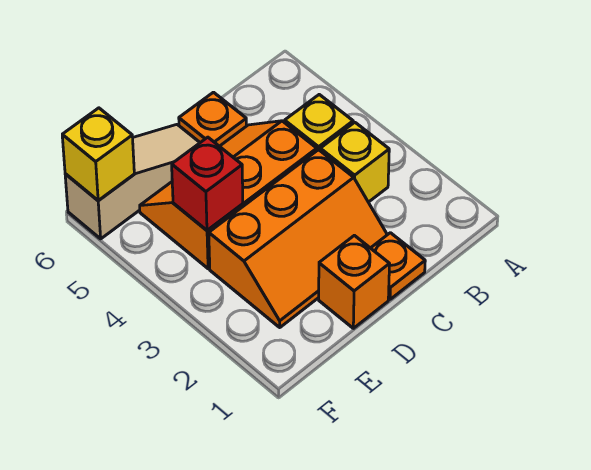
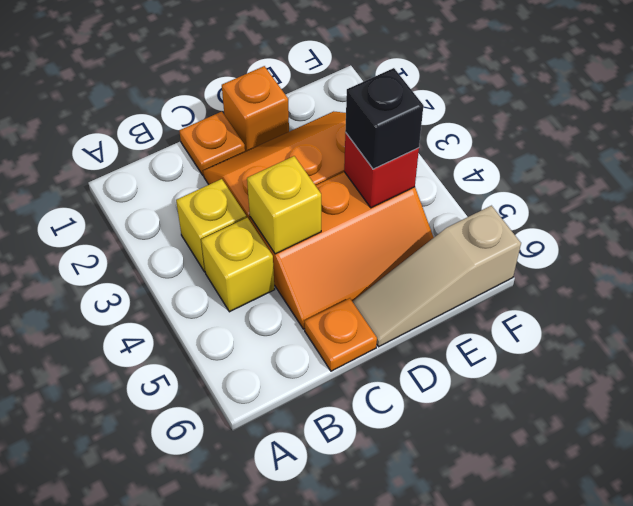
none -> black brick E4 level 3
yellow brick F6 level 2 -> yellow brick C4 level 2

